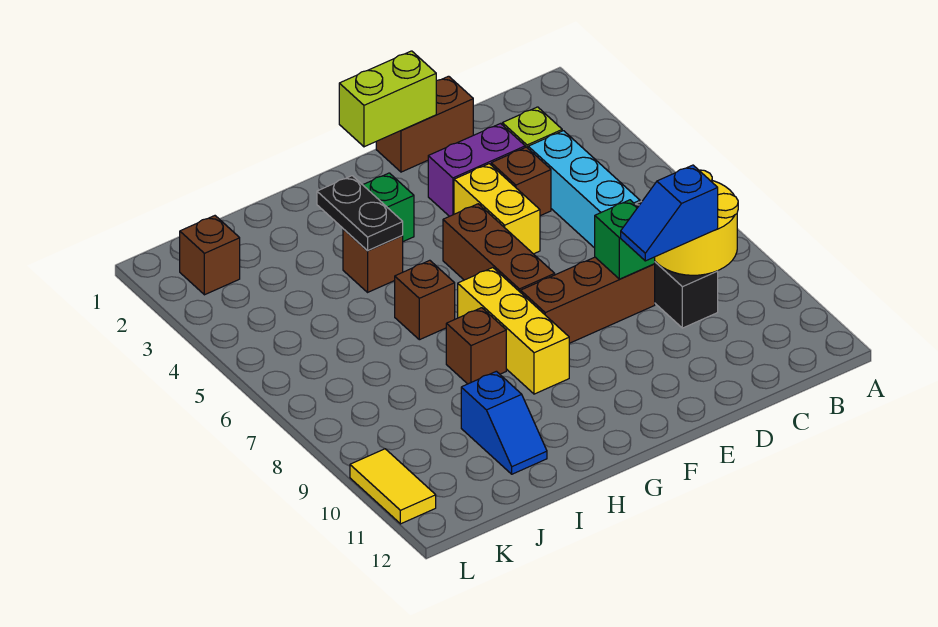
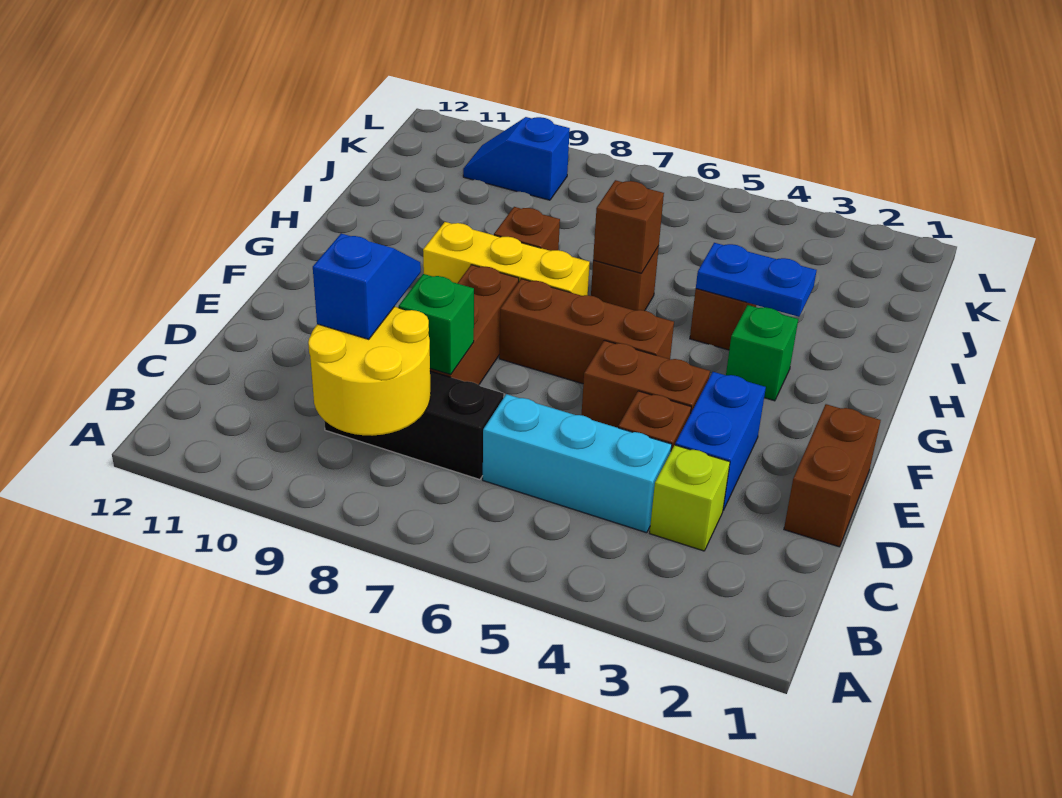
purple brick D3:E3 level 1 -> blue brick D3:E3 level 1
lime brick E1:F1 level 2 -> none
yellow brick E4:E5 level 1 -> brown brick E4:E5 level 1
black plate H3:H4 level 2 -> blue plate H3:H4 level 2
blue slope I10:I11 level 1 top 10 -> blue slope K9:K10 level 1 top 9
brown brick K2 level 1 -> brown brick H6 level 2
yellow tile L10:L11 level 1 -> none

